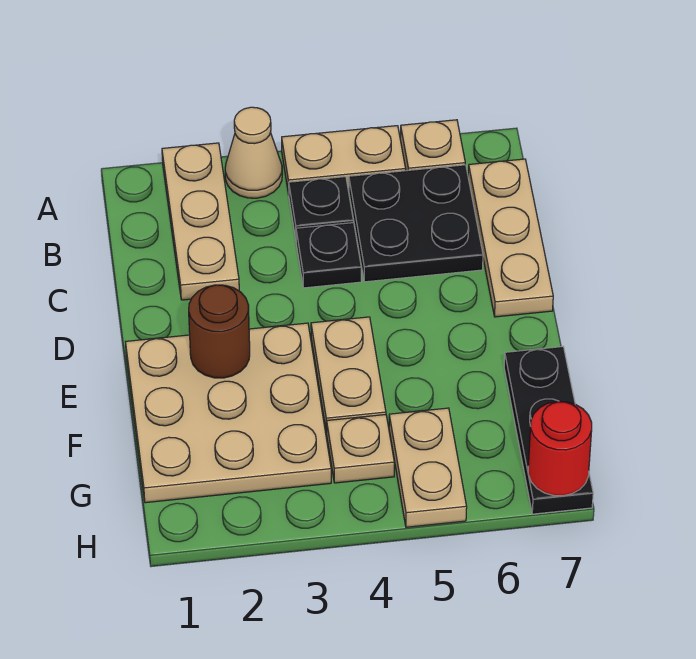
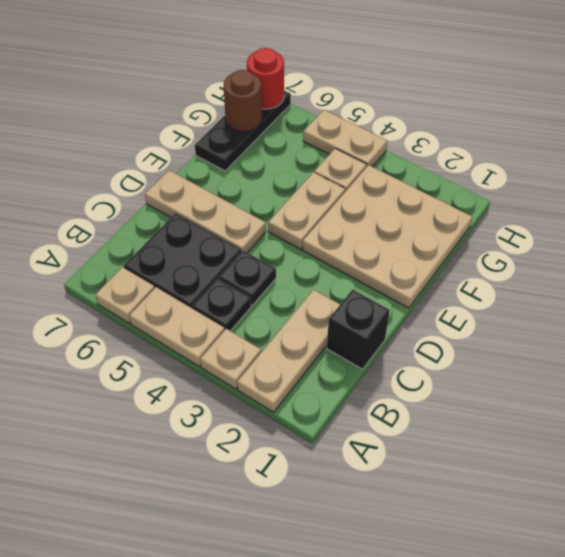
tan cone A3 level 1 -> tan plate A3 level 1
tan plate B7:D7 level 1 -> tan plate D5:D7 level 1
none -> black brick C1 level 1
brown round brick E2 level 2 -> brown round brick G7 level 2
tan plate G5:H5 level 1 -> tan plate H4:H5 level 1

